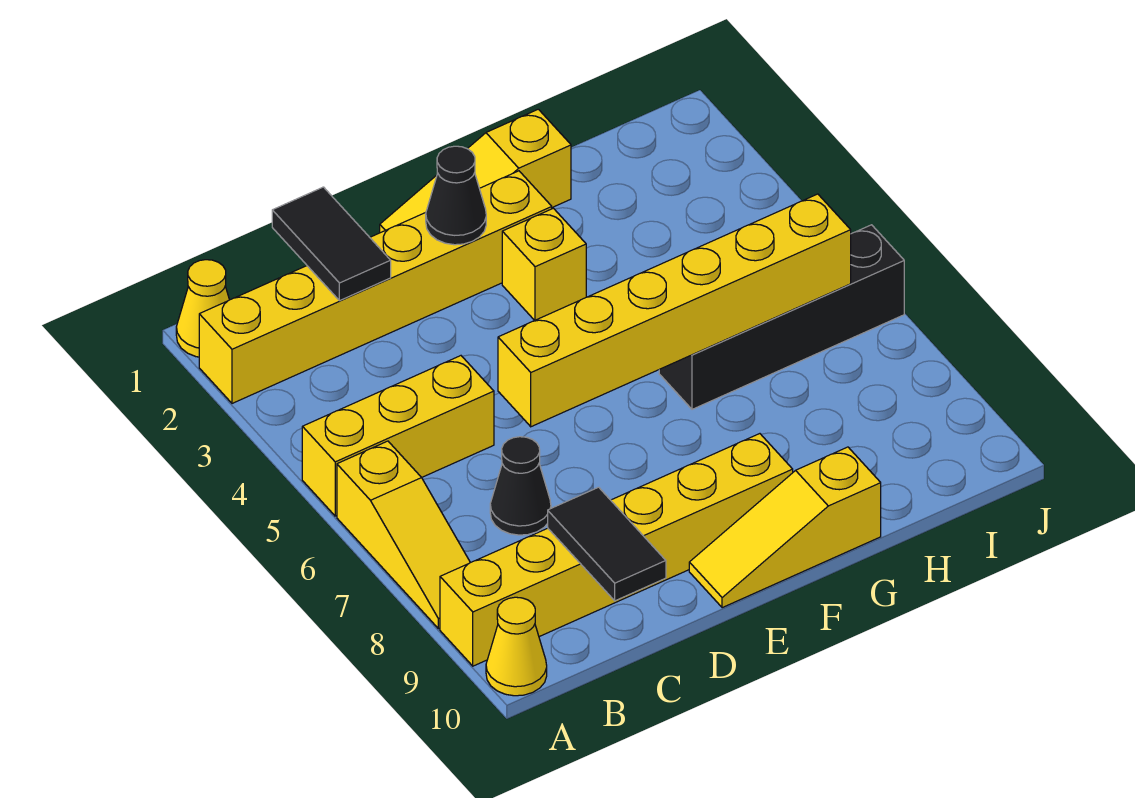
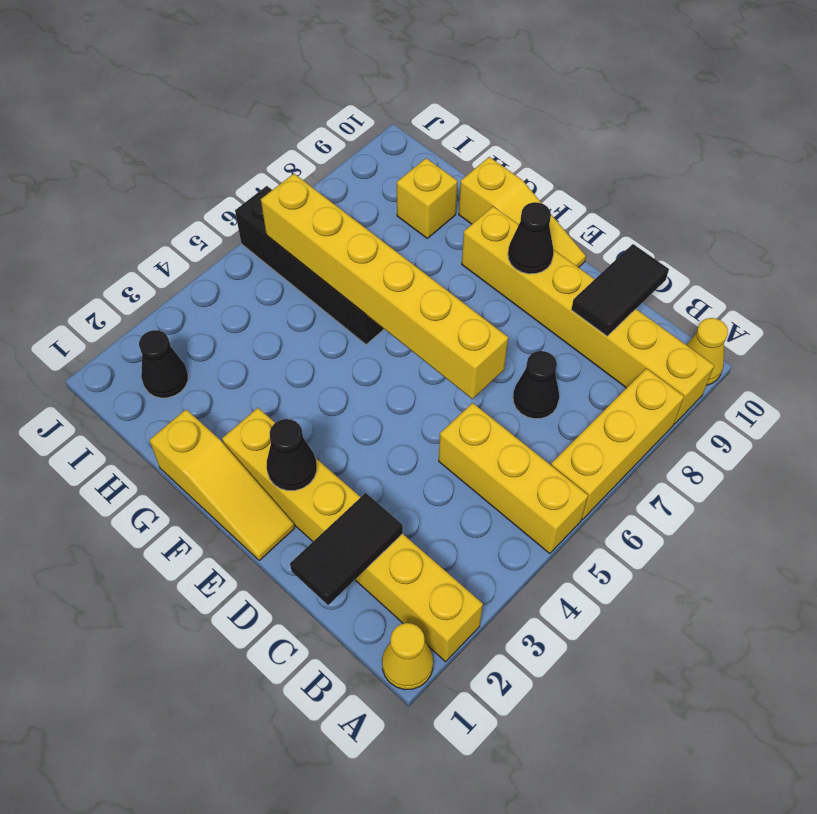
yellow slope A6:A8 level 1 top 6 -> yellow brick A6:A8 level 1
none -> black cone E9 level 2
yellow brick F3 level 1 -> yellow brick H9 level 1
none -> black cone I2 level 1

